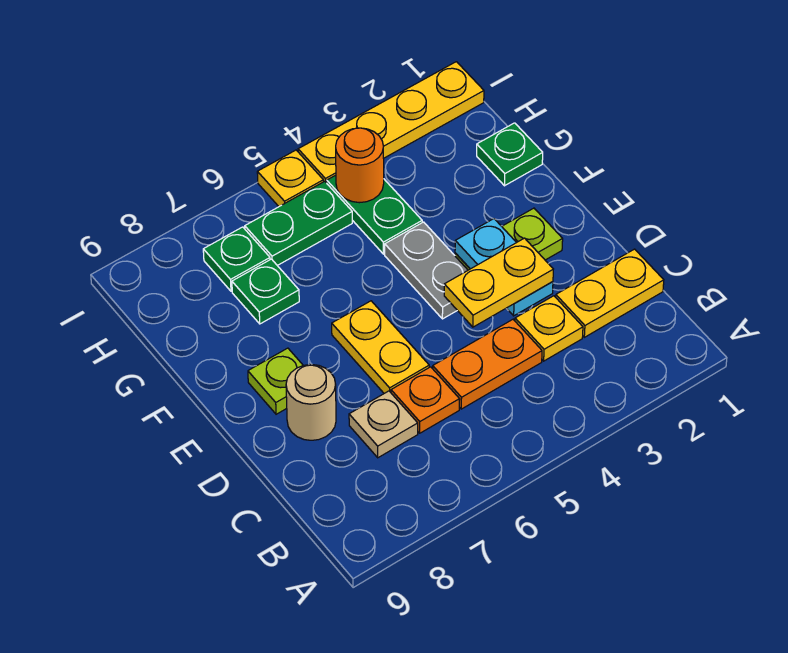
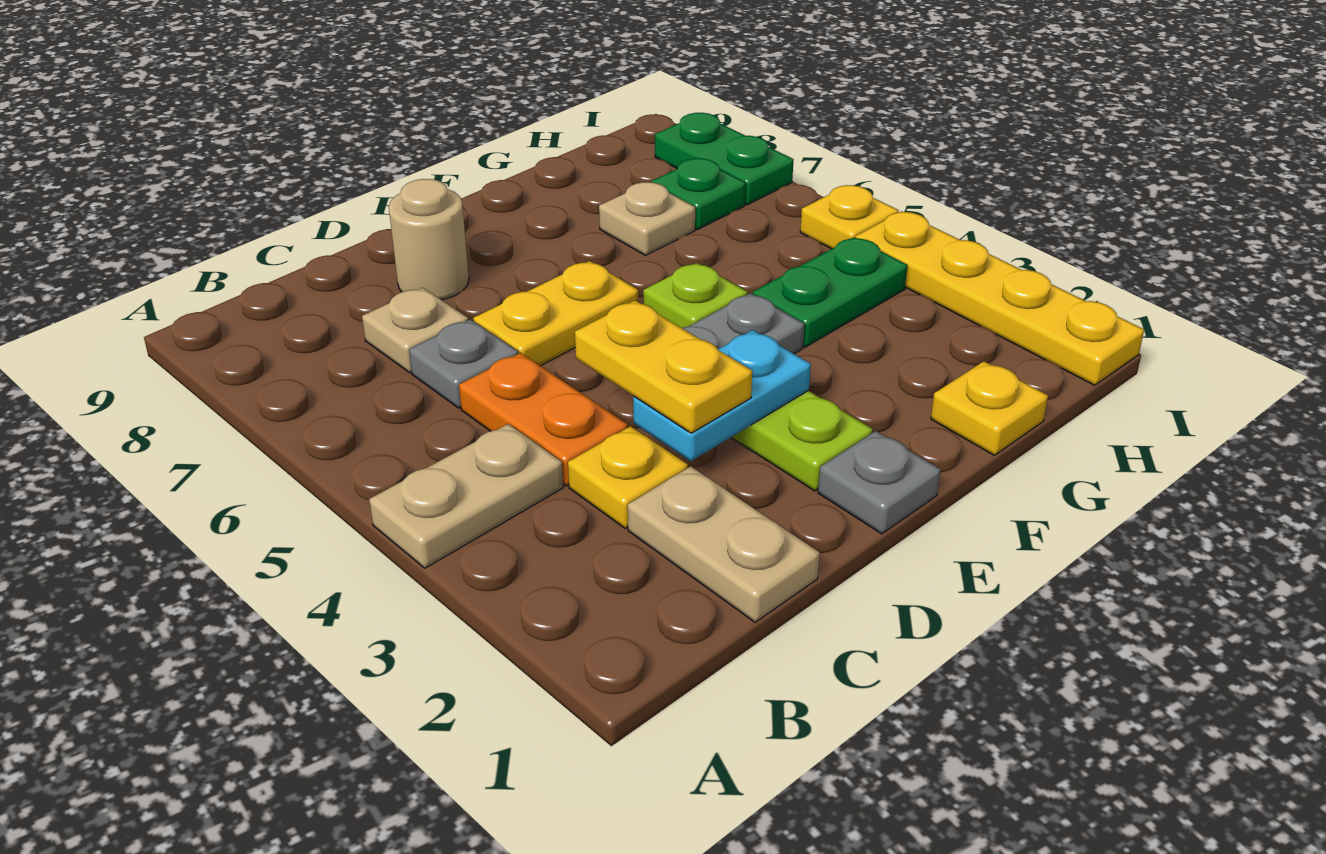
none -> tan plate A4:B4 level 1
yellow plate C1:C2 level 1 -> tan plate C1:C2 level 1
orange plate C6 level 1 -> grey plate C6 level 1
none -> grey plate E1 level 1
lime plate E8 level 1 -> lime plate F5 level 1
green plate G1 level 1 -> yellow plate G1 level 1
green plate G7 level 1 -> tan plate G7 level 1
orange round brick H4 level 2 -> none
green plate H5:H6 level 1 -> green plate I7:I8 level 1

